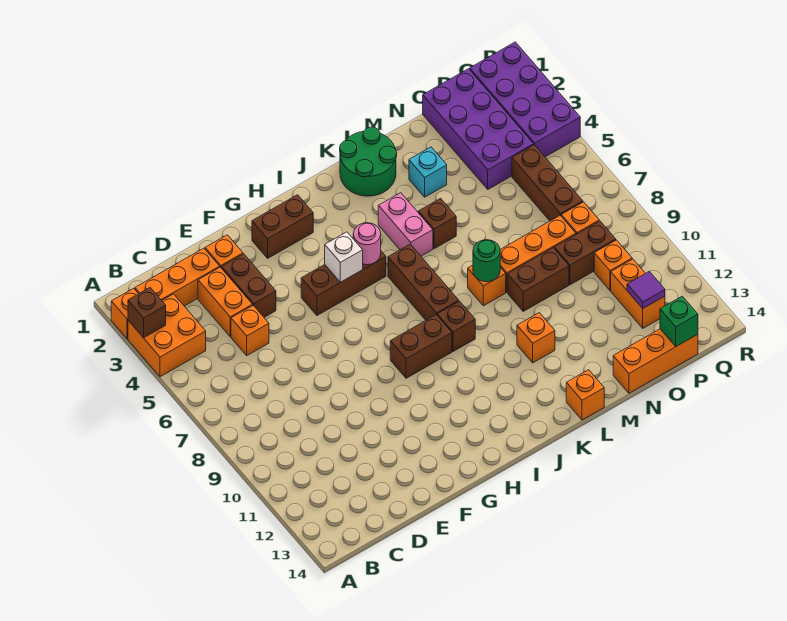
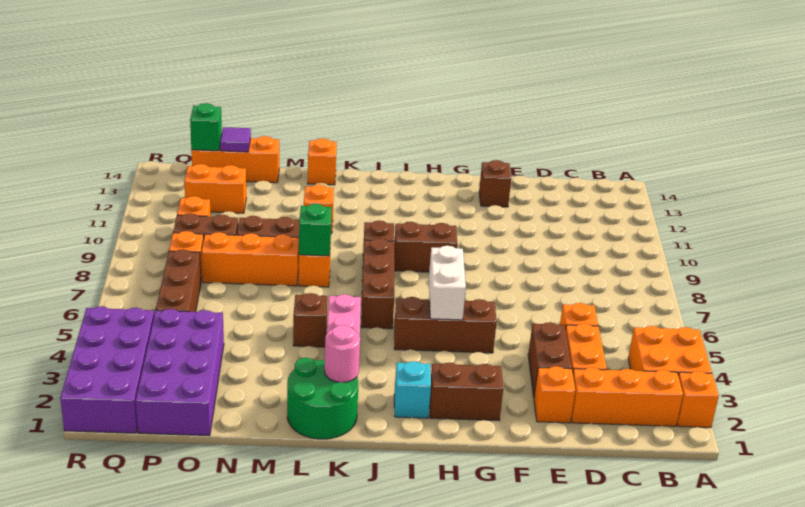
brown brick A3 level 2 -> brown brick F13 level 1
white brick H5 level 2 -> white brick H5:H6 level 2
pink round brick I5 level 2 -> pink round brick K2 level 2
green round brick L8 level 2 -> green brick L8 level 2
cyan brick M3 level 1 -> cyan brick I2 level 1
orange brick P11:P12 level 1 -> orange brick O12:P12 level 1
purple tile P12 level 2 -> purple tile O14 level 2

